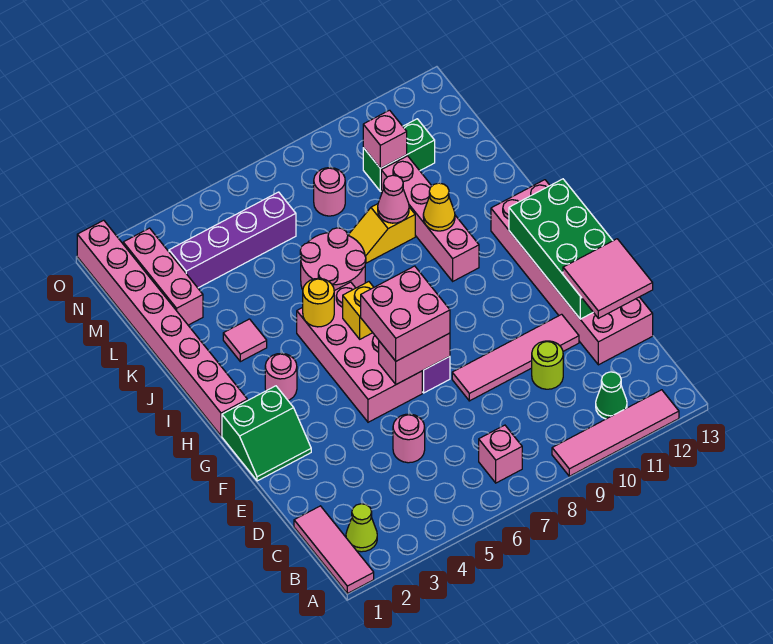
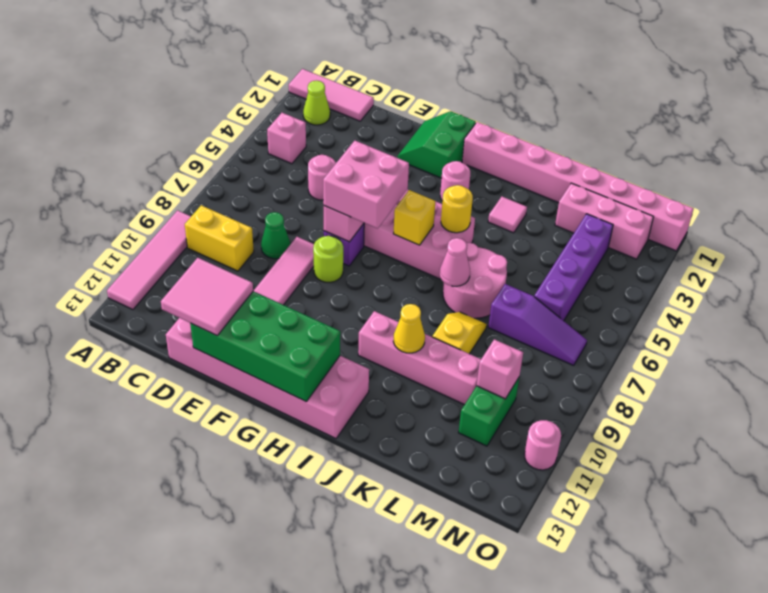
pink brick B7 level 1 -> pink brick B4 level 1
none -> yellow brick B9:C9 level 1
green cone B11 level 1 -> green cone D8 level 1
lime round brick D10 level 1 -> lime round brick F8 level 1
pink cone K9 level 2 -> pink cone J7 level 2
none -> purple slope L7:N7 level 1 top L
pink round brick M8 level 1 -> pink round brick O11 level 1

